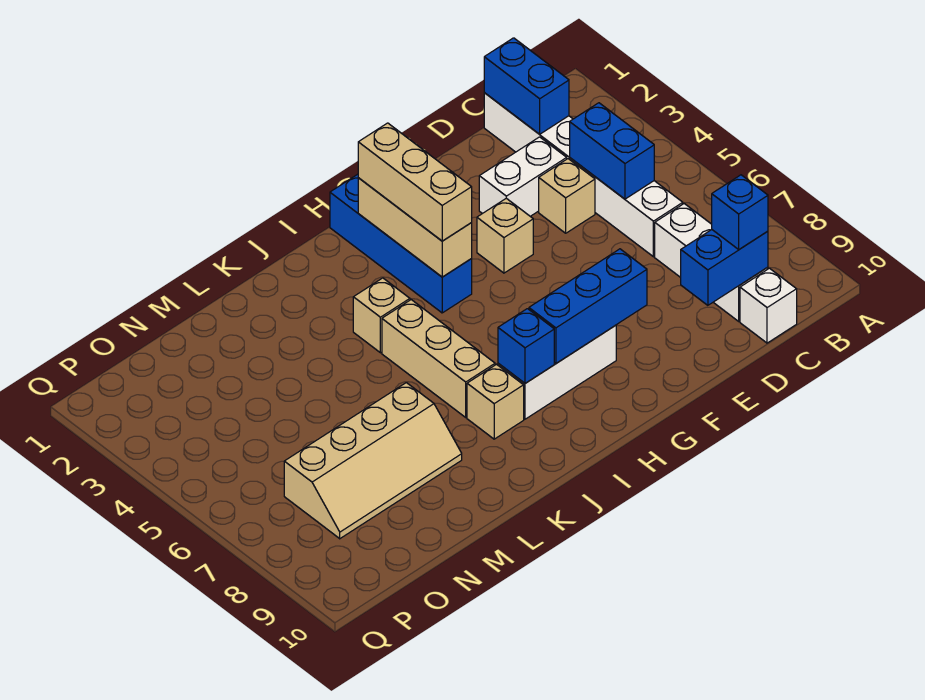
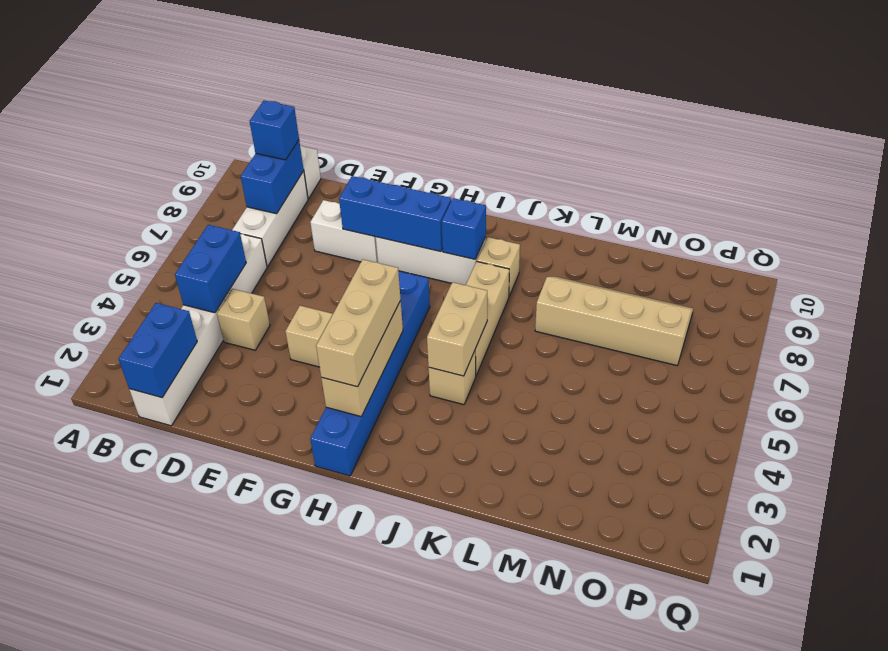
blue brick C9:D9 level 2 -> blue brick C8:C9 level 2
white brick D3:E3 level 1 -> white brick E8:F8 level 1
blue brick H1:H4 level 1 -> blue brick H1:H6 level 1
none -> tan brick J4:J5 level 2

